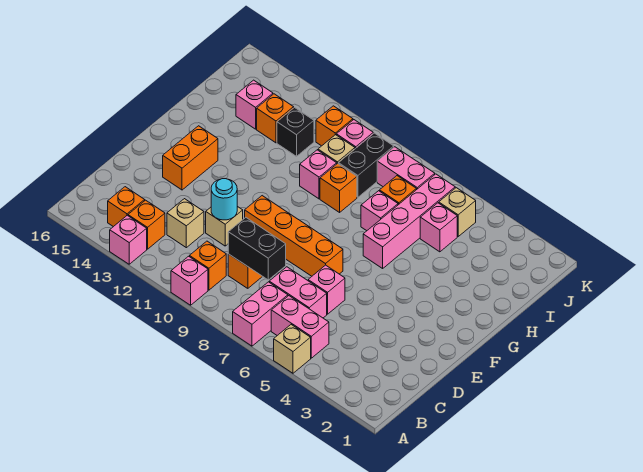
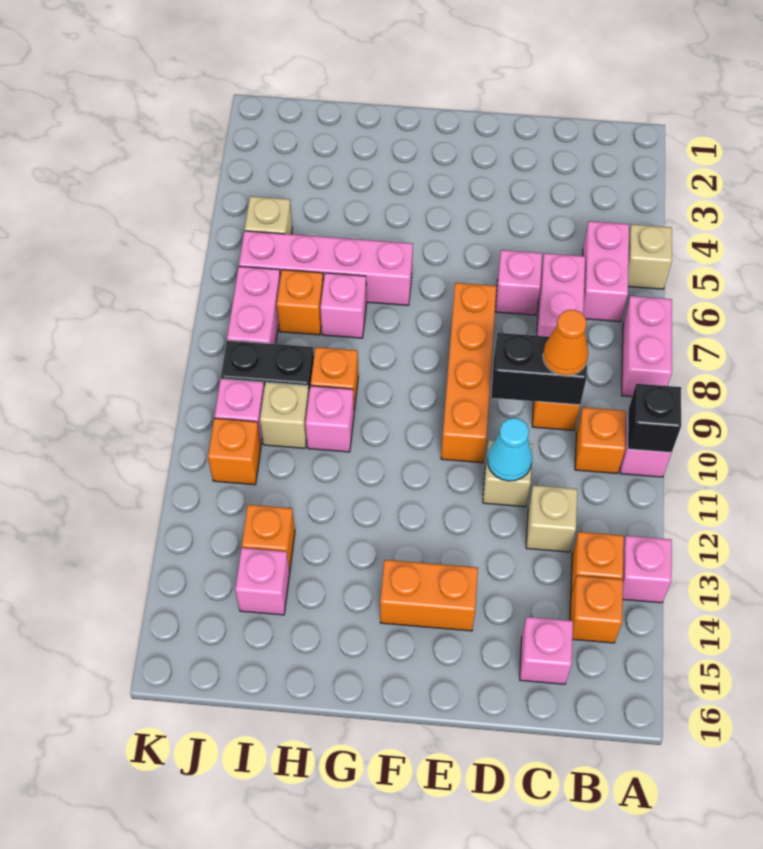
pink brick A7:B7 level 1 -> pink brick A7:A8 level 1
black brick C8:C9 level 2 -> black brick C9:D9 level 2
none -> orange cone C9 level 3
cyan round brick D11 level 2 -> cyan cone D11 level 2
pink brick I5 level 1 -> pink brick C15 level 1
black brick I12 level 1 -> black brick A10 level 2

